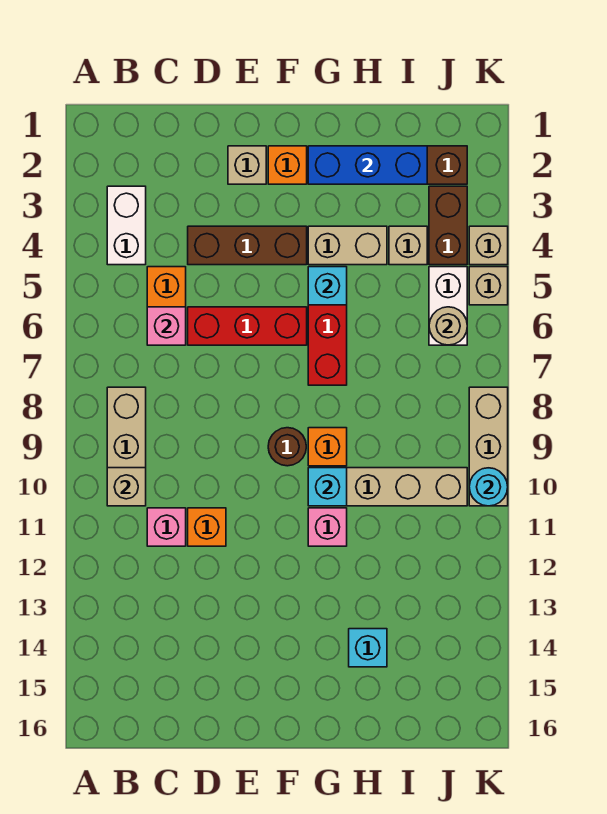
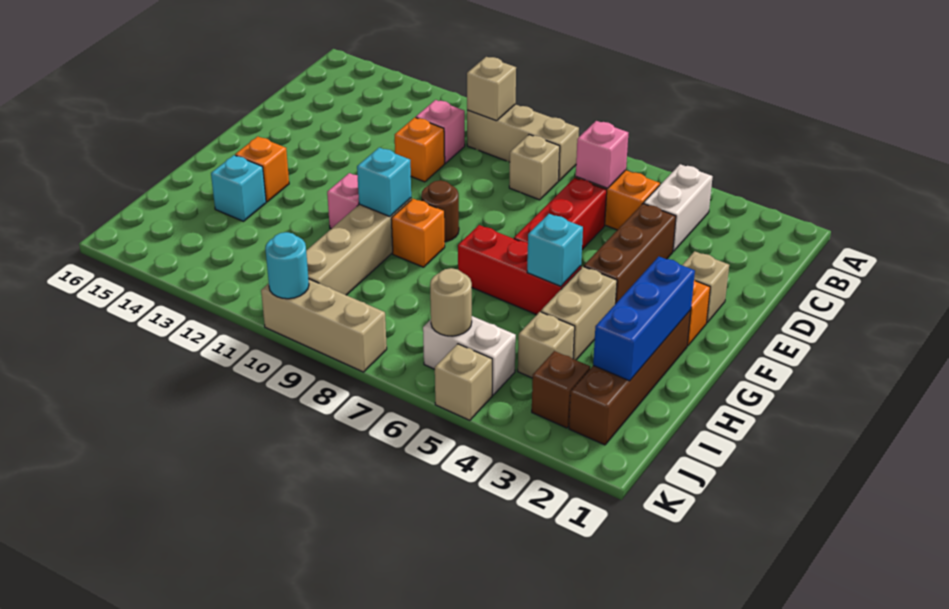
white brick B3:B4 level 1 -> white brick B4:C4 level 1
none -> orange brick G14 level 1
brown brick J3:J4 level 1 -> brown brick J3 level 1
tan brick K4 level 1 -> tan brick C8 level 1

